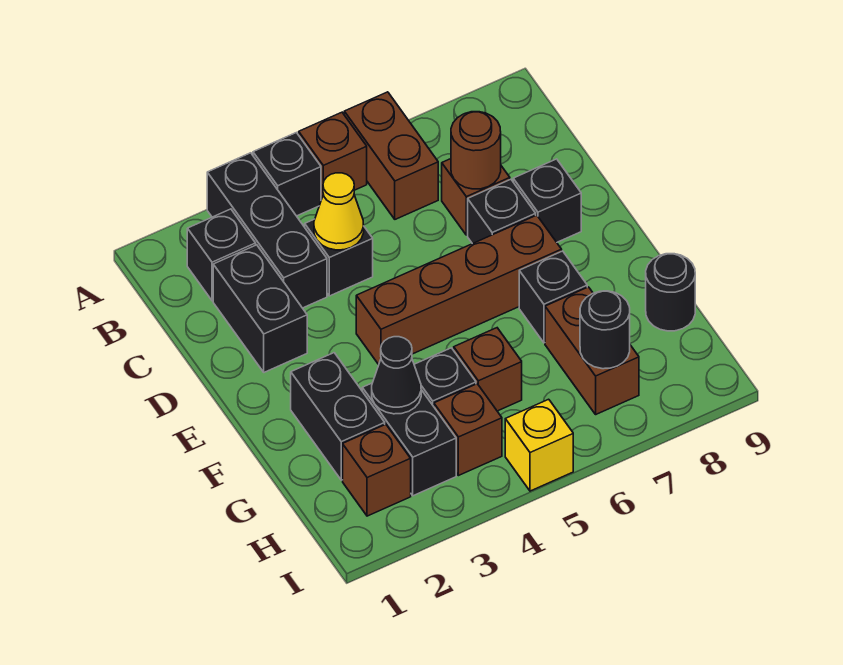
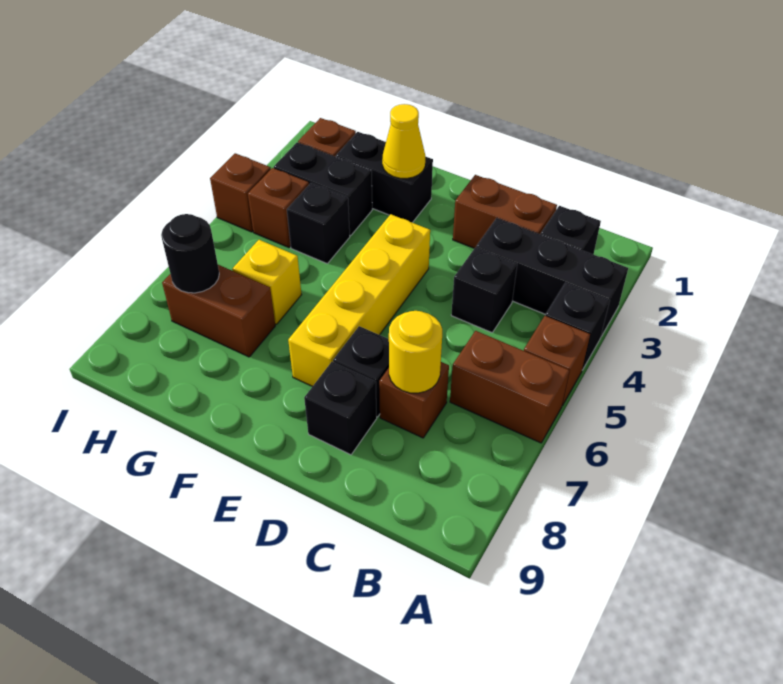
black brick C2:D2 level 1 -> brown brick C2:D2 level 1
yellow cone C4 level 2 -> yellow cone F2 level 2
brown round brick C7 level 2 -> yellow round brick C7 level 2
brown brick E4:E7 level 1 -> yellow brick E4:E7 level 1
black brick F7 level 1 -> none
black cone G3 level 2 -> none
brown brick G5 level 1 -> brown brick I4 level 1
black round brick G9 level 1 -> none
yellow brick I5 level 1 -> yellow brick G6 level 1

